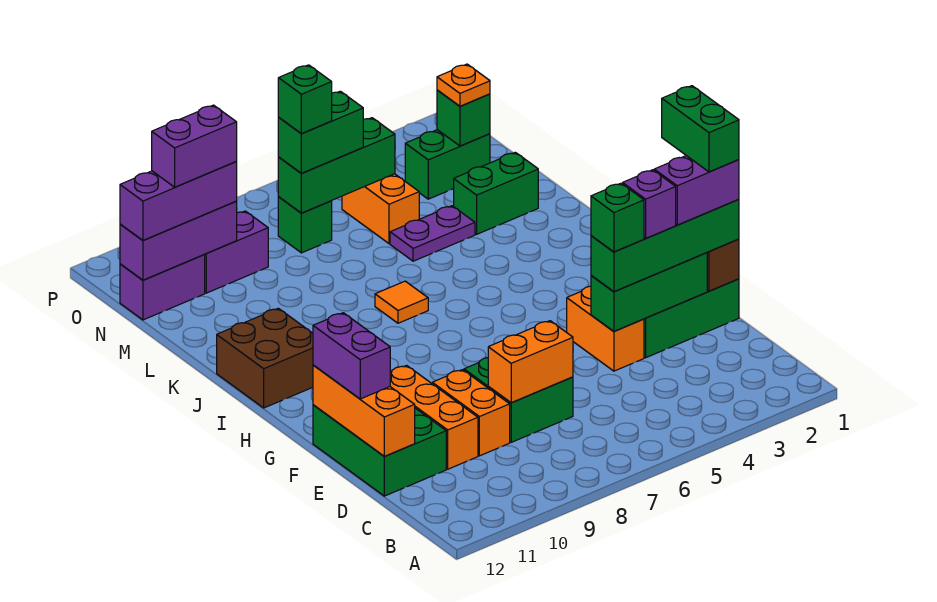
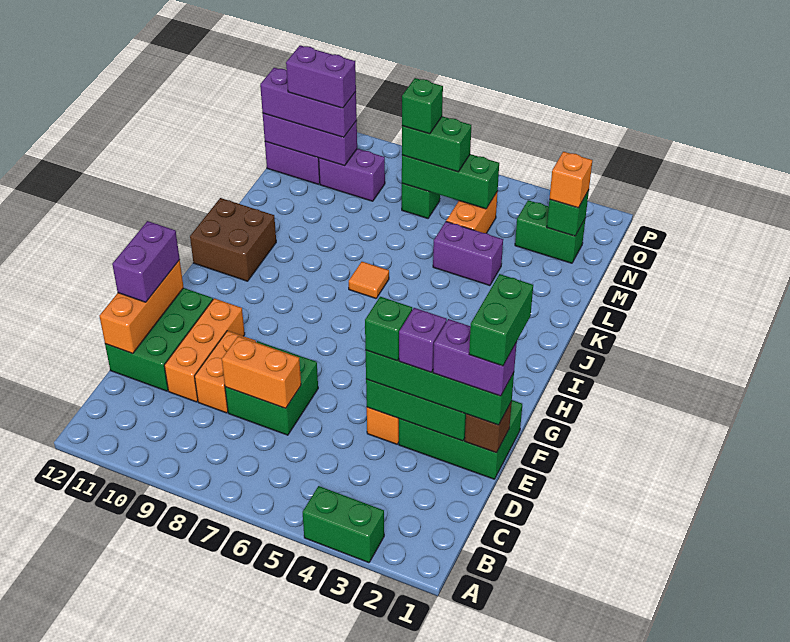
green brick L2:L3 level 1 -> green brick A3:A4 level 1
purple plate L4:L5 level 1 -> purple brick L4:L5 level 1
orange plate N2 level 3 -> orange brick N2 level 3

